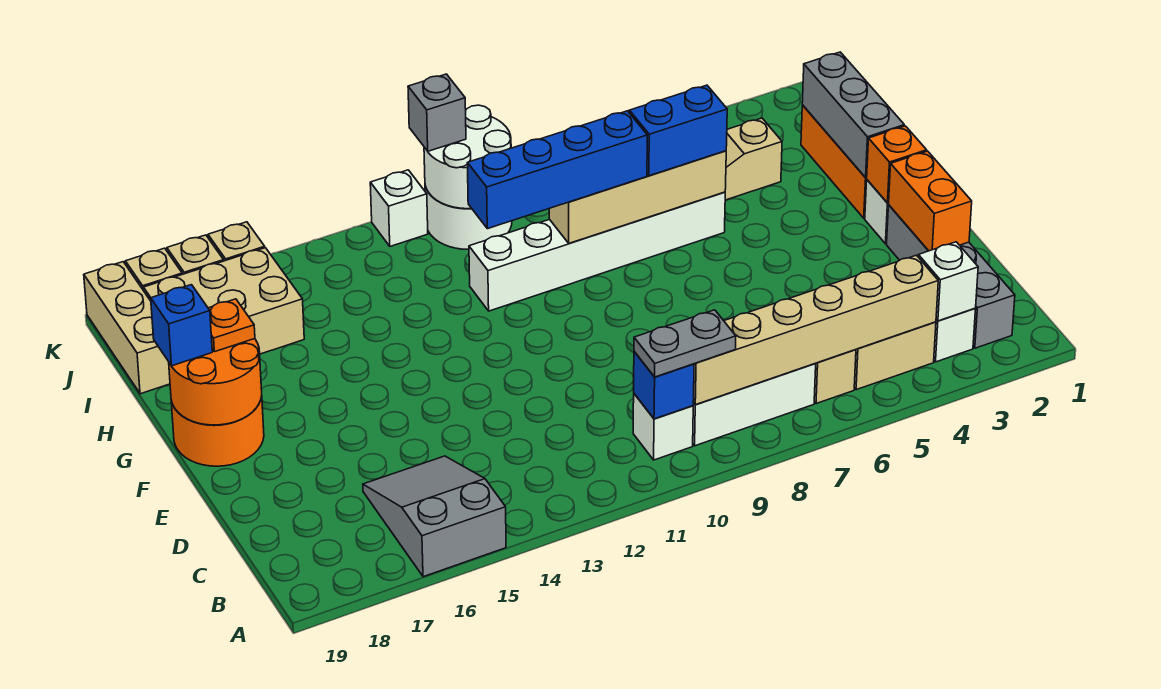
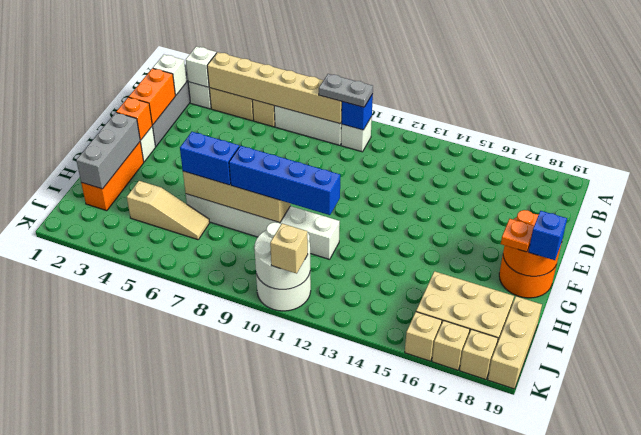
grey slope A15:C16 level 1 top A -> none
grey brick K11 level 3 -> tan brick K11 level 3
white brick K12 level 1 -> white brick C2 level 2

